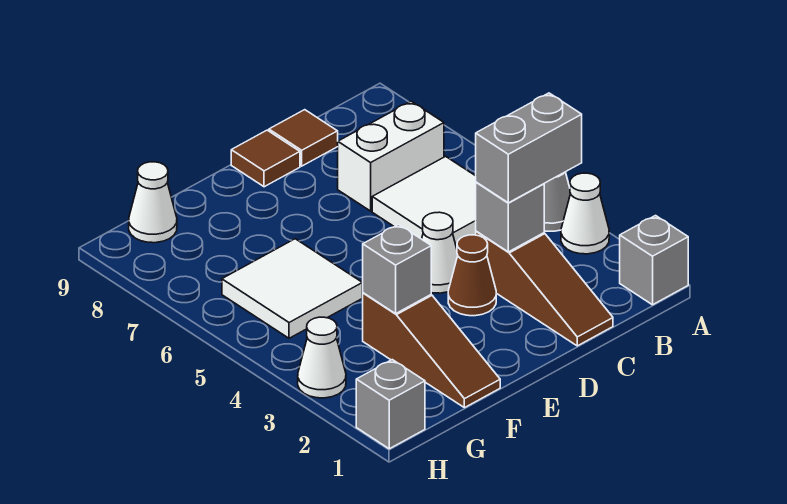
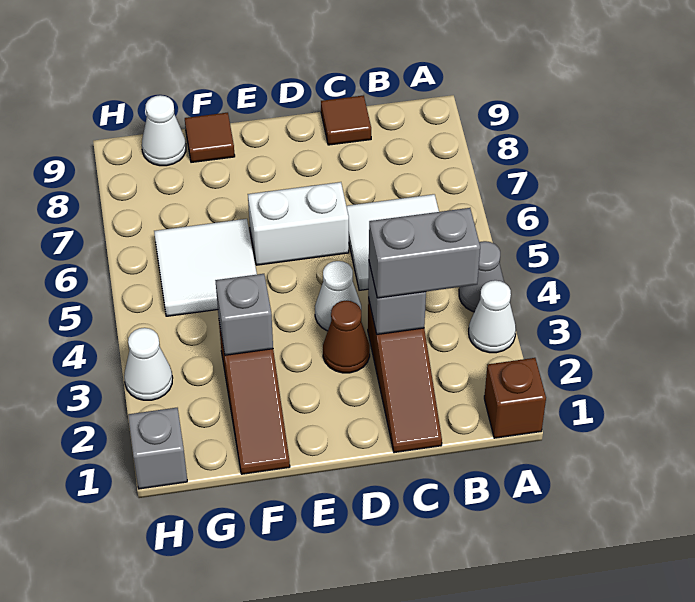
grey brick A1 level 1 -> brown brick A1 level 1
white brick B7:C7 level 1 -> white brick D6:E6 level 1
brown tile D9 level 1 -> brown tile F9 level 1

